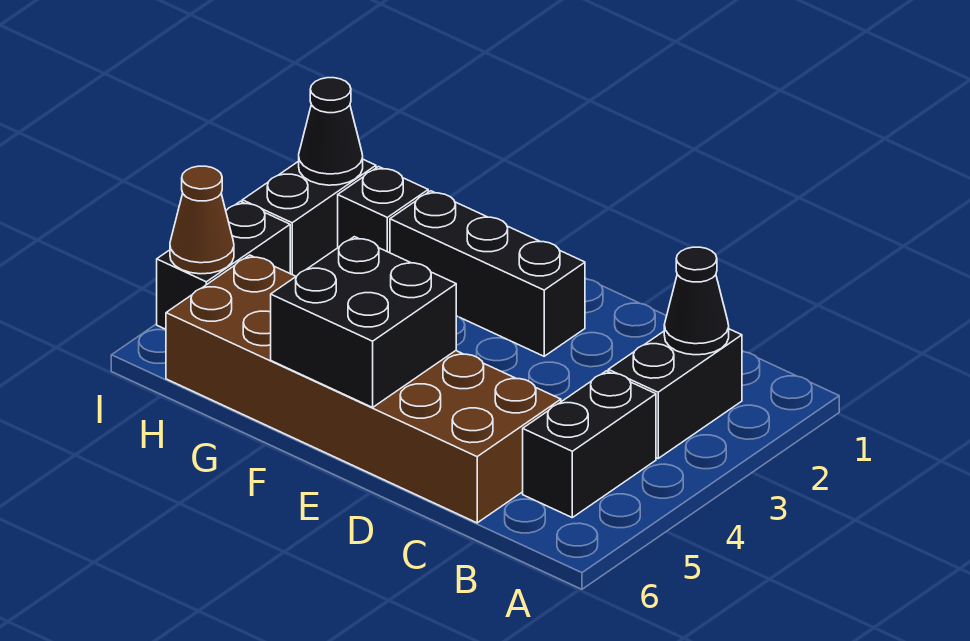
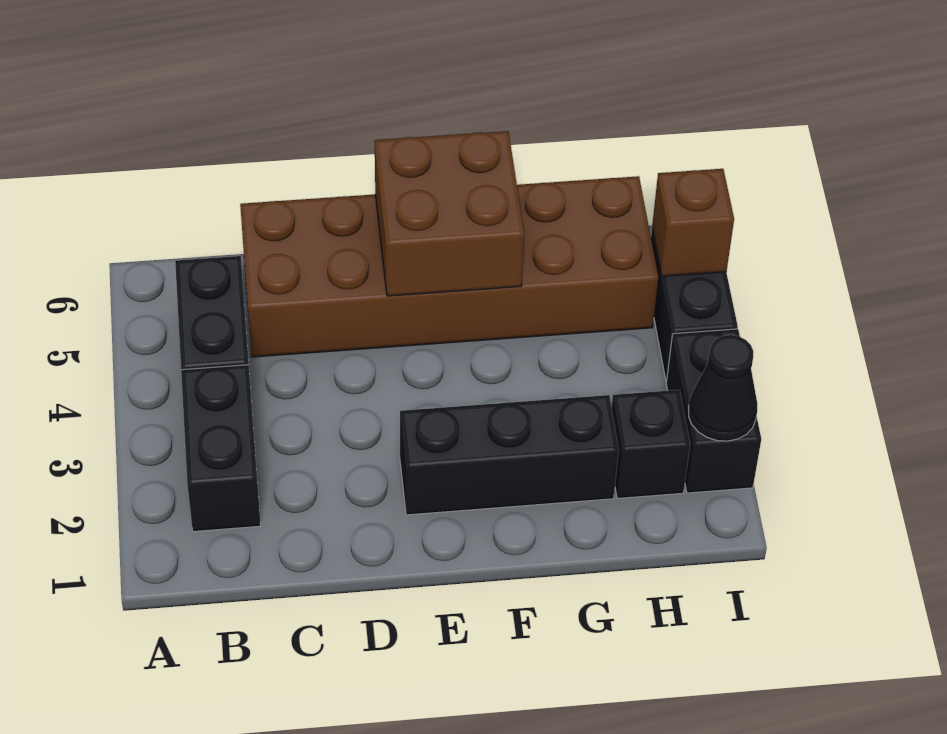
black cone B2 level 2 -> none
black brick E5:F6 level 2 -> brown brick E5:F6 level 2
brown cone I5 level 2 -> brown brick I5 level 2

